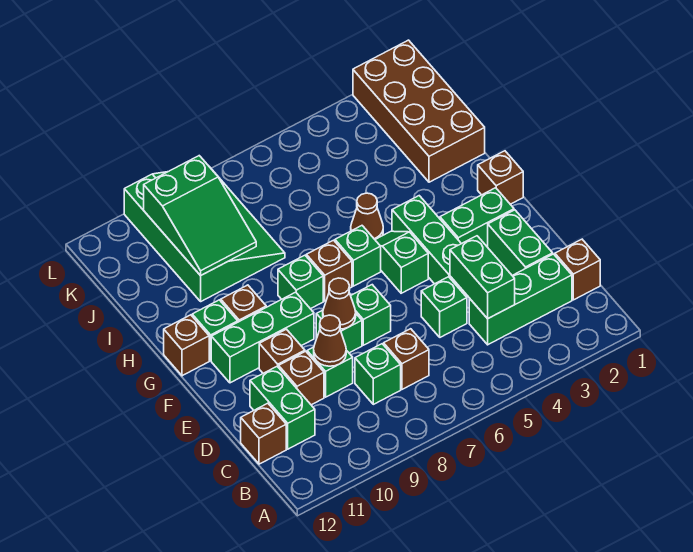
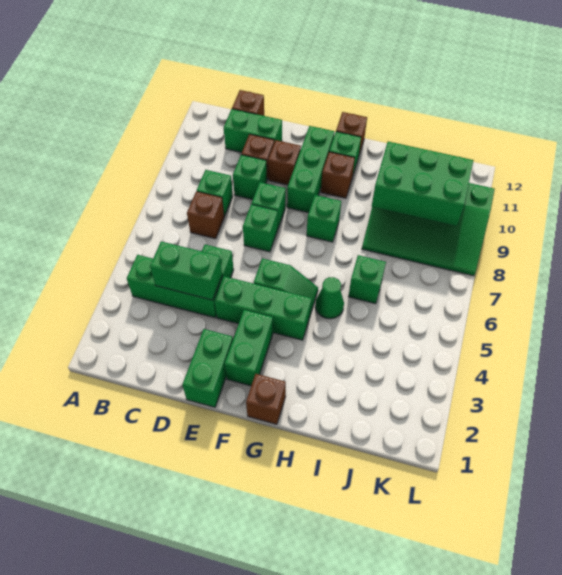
brown brick C1 level 1 -> none
green brick C2:C4 level 1 -> green brick B4:D4 level 1
green brick D2:E2 level 1 -> green brick E1:E2 level 1
brown cone D9 level 2 -> none
brown cone E8 level 2 -> none
green brick G6 level 1 -> green brick I6 level 1
brown brick G7 level 1 -> none
brown cone H5 level 1 -> green cone H5 level 1
brown brick I1:L2 level 1 -> none
green slope I9:K10 level 2 top K -> green brick I9:K10 level 2

